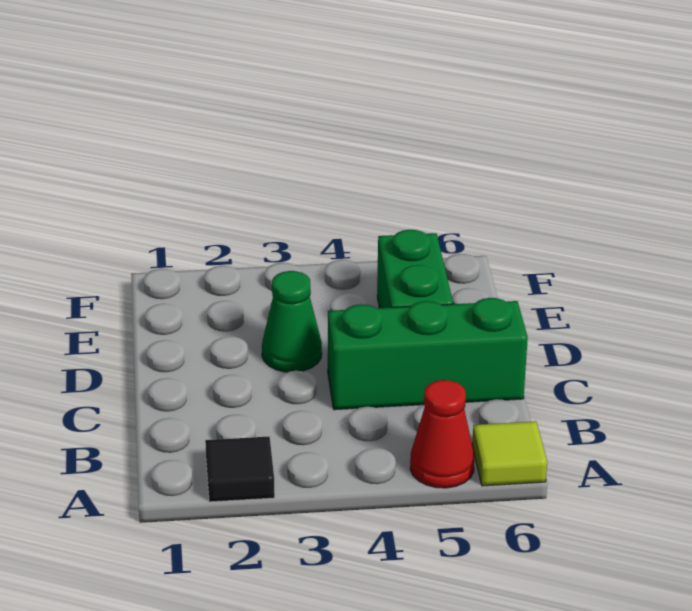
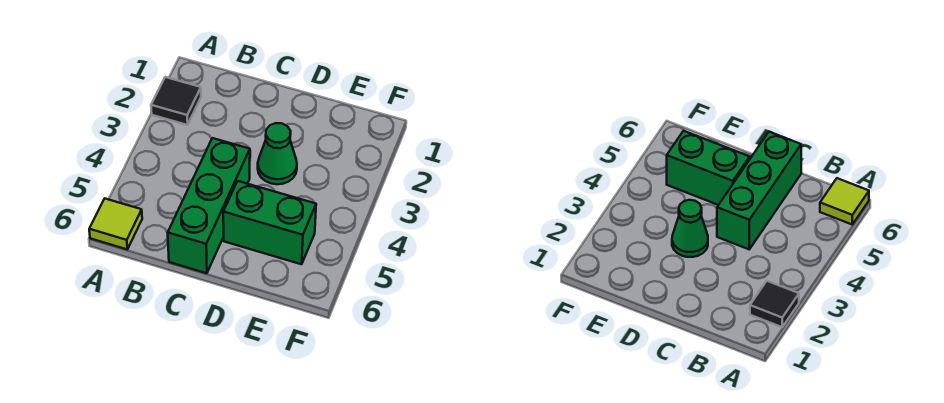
red cone A5 level 1 -> none

